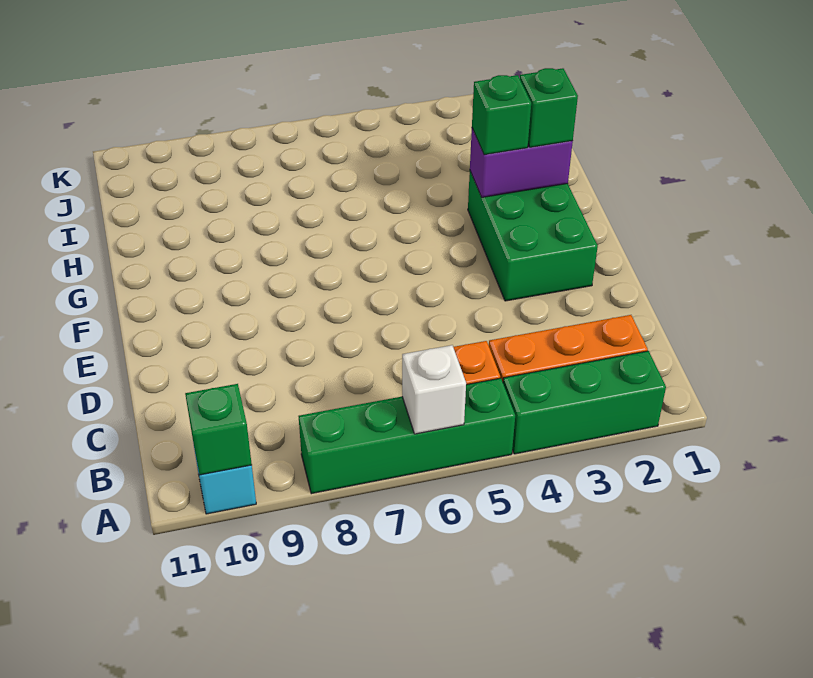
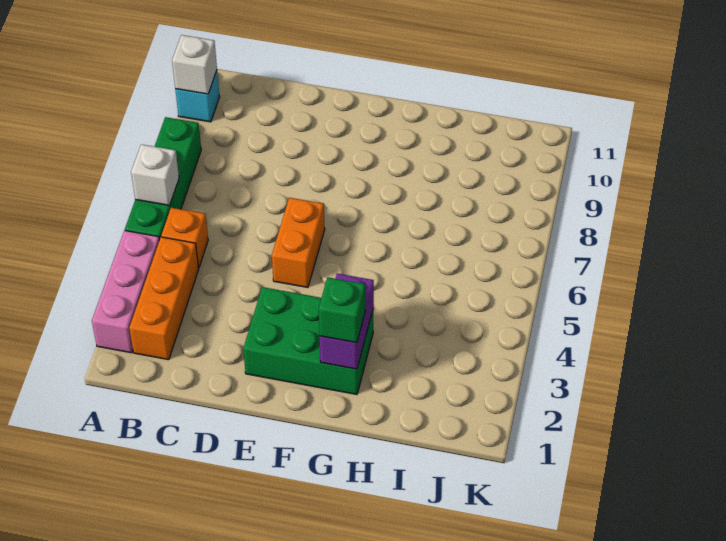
green brick A2:A4 level 1 -> pink brick A2:A4 level 1
green brick A10 level 2 -> white brick A10 level 2
none -> orange brick E5:E6 level 1
green brick G3 level 3 -> none

